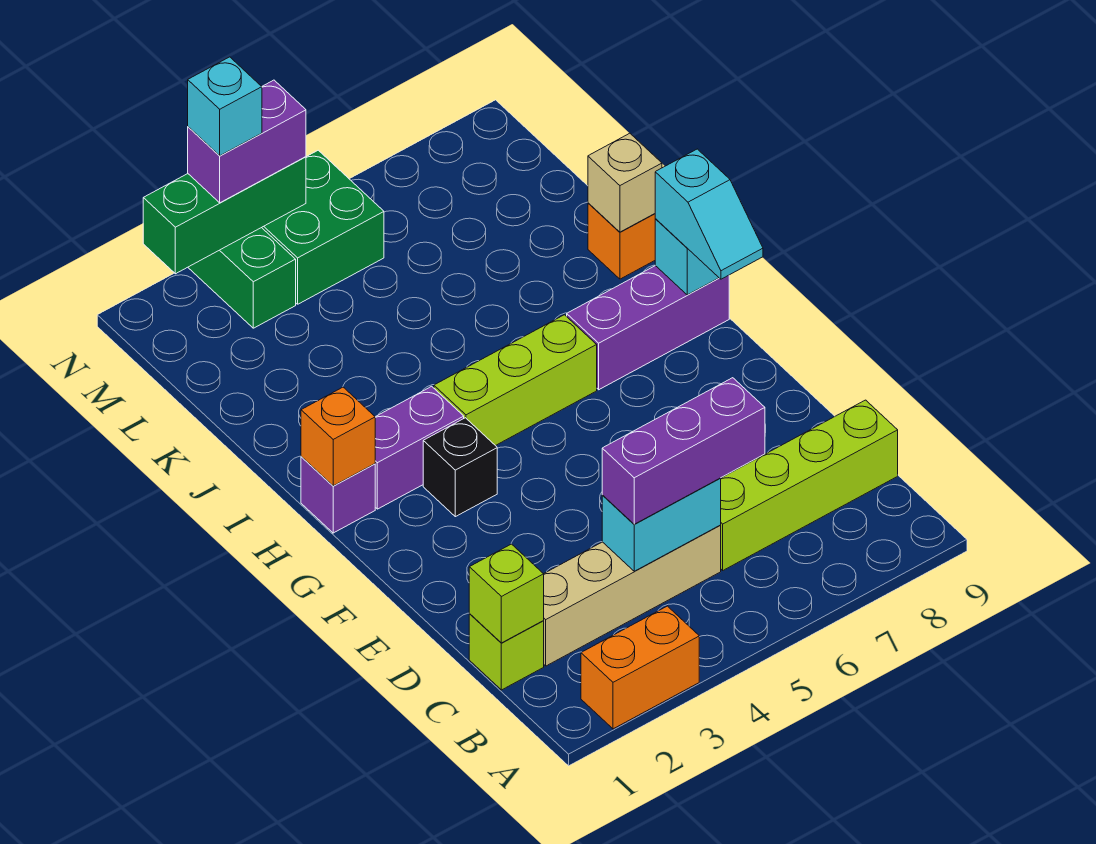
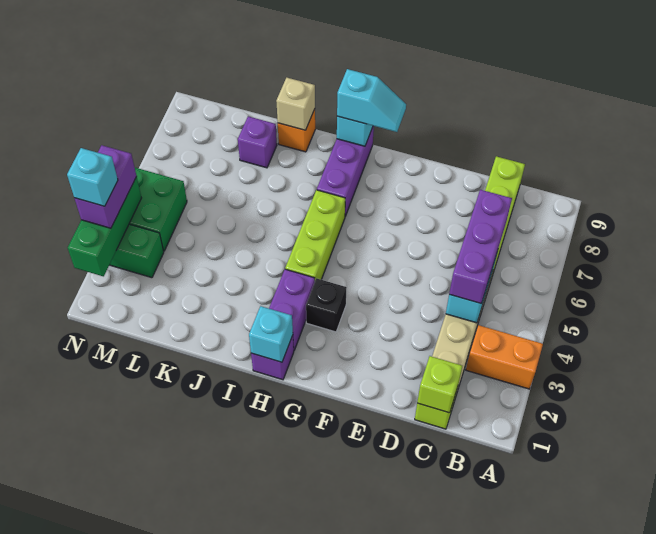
orange brick A2:A3 level 1 -> orange brick A3:B3 level 1
orange brick H1 level 2 -> cyan brick H1 level 2
none -> purple brick K8 level 1

